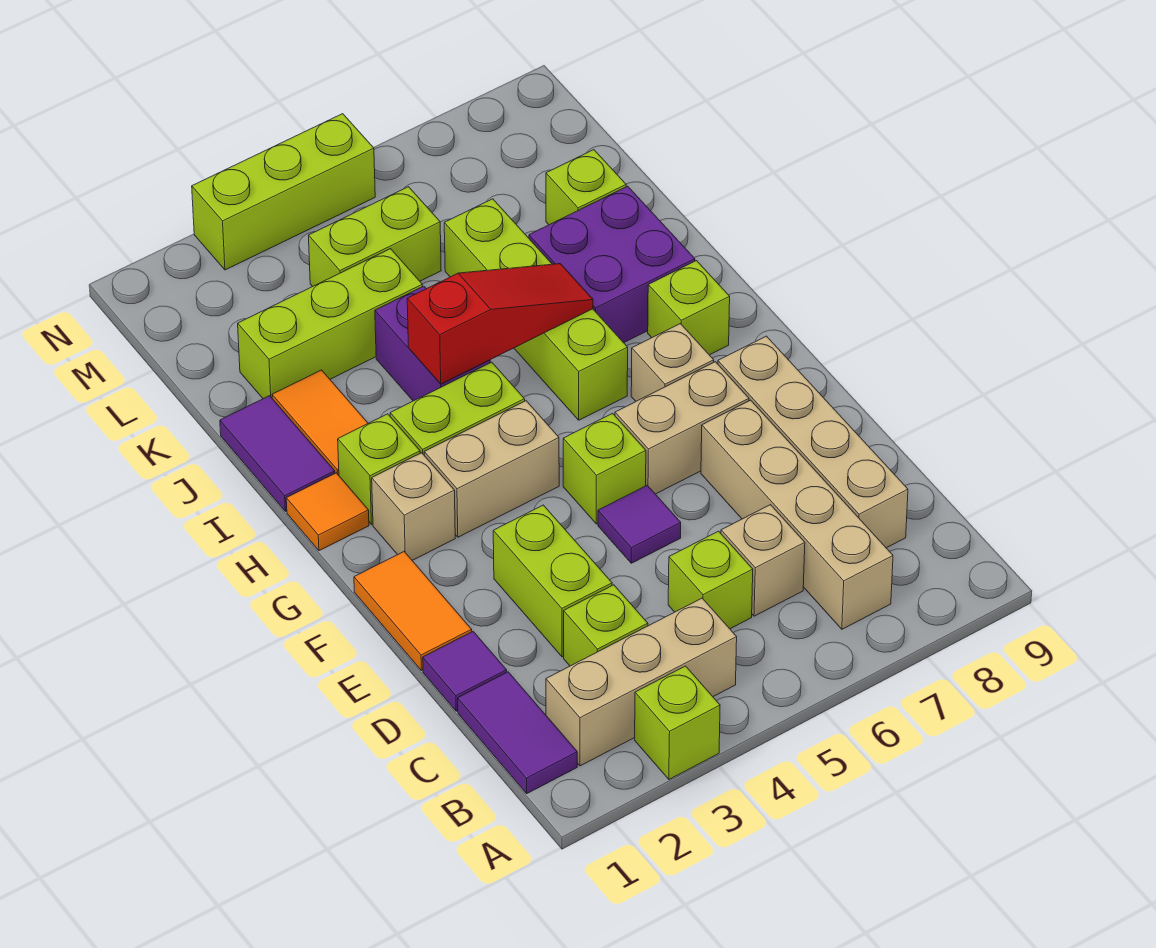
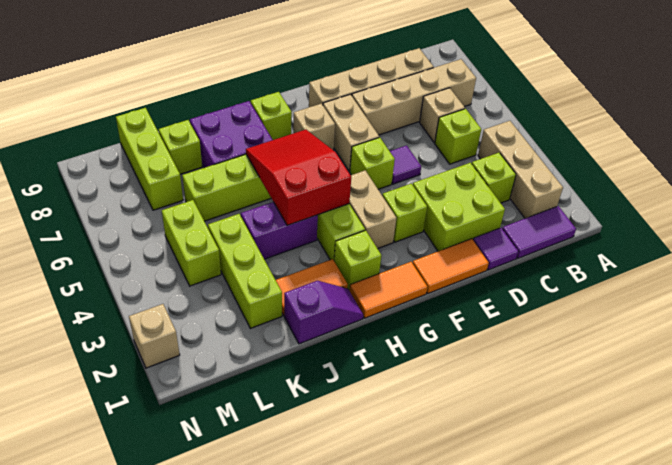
lime brick A3 level 1 -> lime brick F3 level 1
lime brick D3:E3 level 1 -> lime brick D2:E3 level 1
tan brick G2 level 1 -> tan brick N2 level 1
orange tile H1 level 1 -> orange tile G1:H1 level 1
purple tile I1:J1 level 1 -> purple slope I1:J1 level 1 top J
red slope I4:I6 level 2 top 4 -> red slope H4:I6 level 2 top 4
lime brick N3:N5 level 1 -> lime brick L7:L9 level 1

